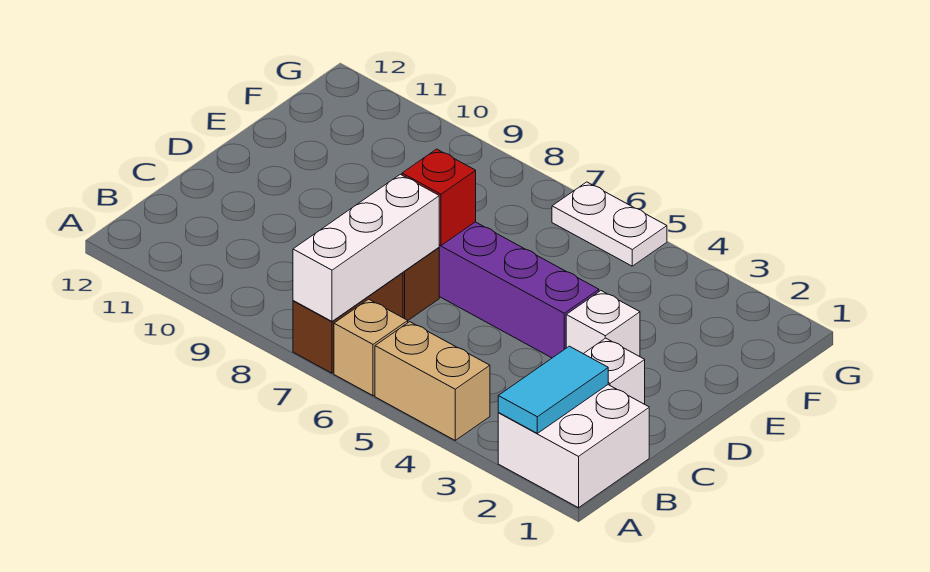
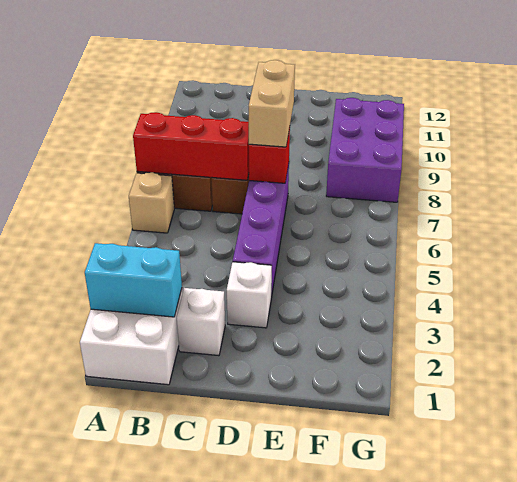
cyan tile A2:B2 level 2 -> cyan brick A2:B2 level 2
tan brick A4:A5 level 1 -> tan brick D7:D8 level 3
white brick A7:C7 level 2 -> red brick A7:C7 level 2
none -> purple brick F8:G10 level 1
white plate G5:G6 level 1 -> none

